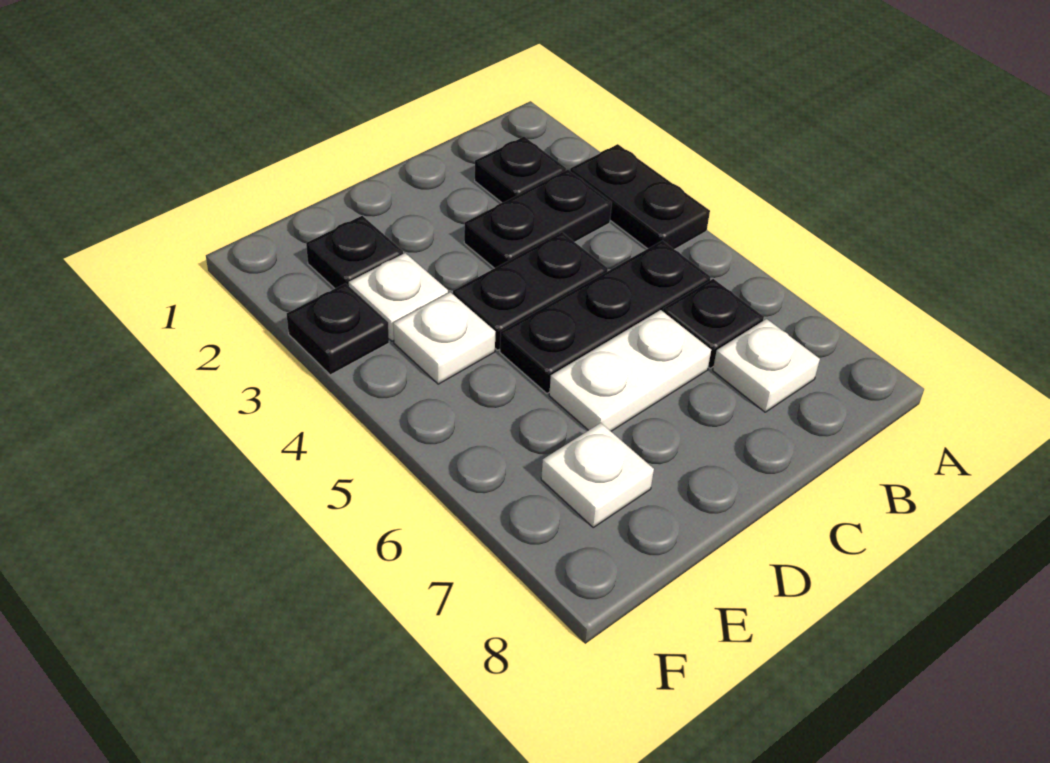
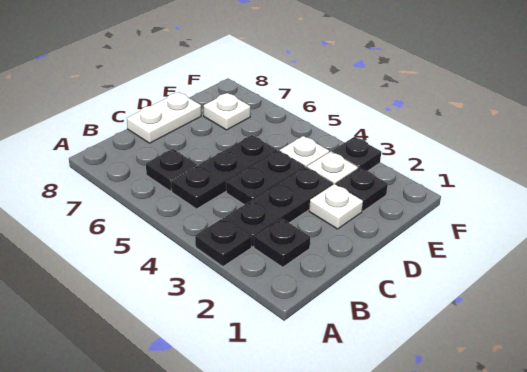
black plate A3:A4 level 1 -> black plate A3 level 1
black plate B3:C3 level 1 -> black plate B3:D3 level 1
white plate B7 level 1 -> white plate D2 level 1
white plate C6:D6 level 1 -> white plate C8:D8 level 1

